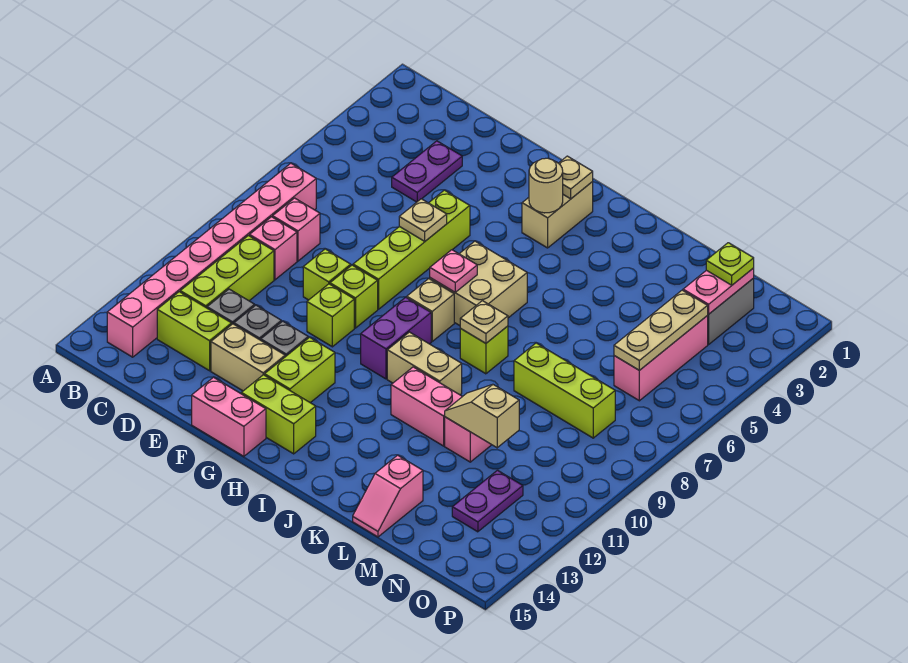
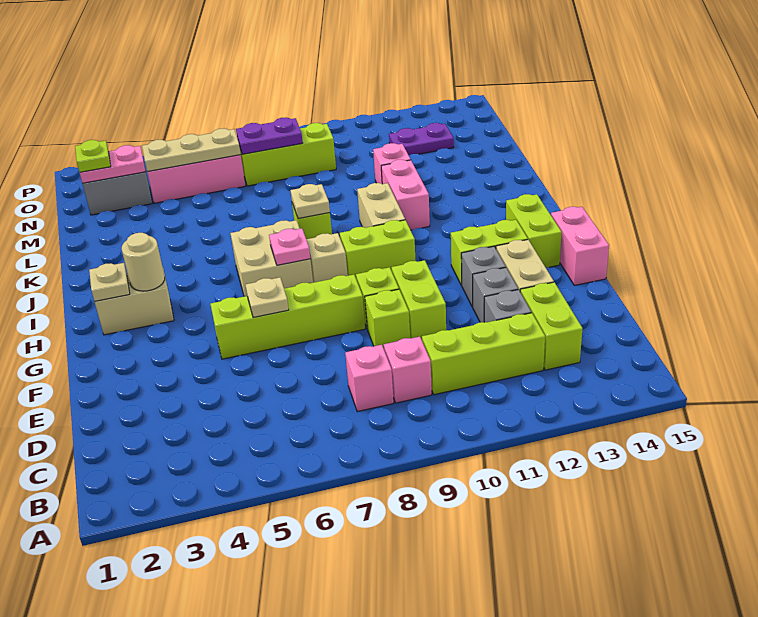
pink brick B7:B14 level 1 -> none
purple plate D3:D4 level 1 -> purple plate N7:N8 level 2
lime brick F10 level 1 -> lime brick E10:F10 level 1
purple brick H9:H10 level 1 -> lime brick H9:H10 level 1
lime brick L8:N8 level 1 -> lime brick N7:N9 level 1
tan slope L11:M11 level 2 top M -> none
pink slope L14:L15 level 1 top 14 -> none

